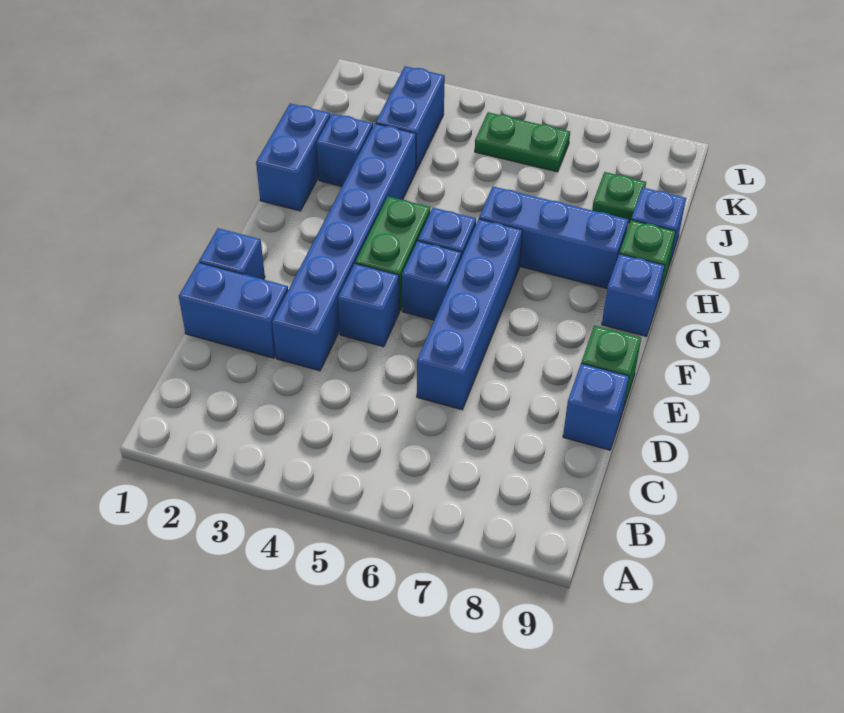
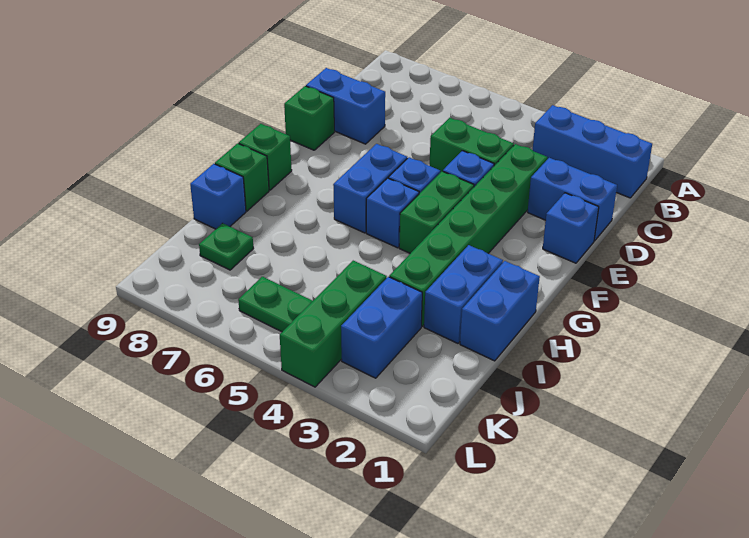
blue brick D3:I3 level 1 -> green brick D3:I3 level 1
none -> green brick D4:D5 level 1
blue brick D6:G6 level 1 -> blue brick F6:G6 level 1
blue brick D9 level 1 -> blue brick D8:D9 level 1
blue brick G9 level 1 -> green brick G9 level 1
blue brick H6:H8 level 1 -> blue brick B1:B3 level 1
blue brick I2 level 1 -> blue brick H2:I2 level 1
none -> green brick J4:L4 level 1

